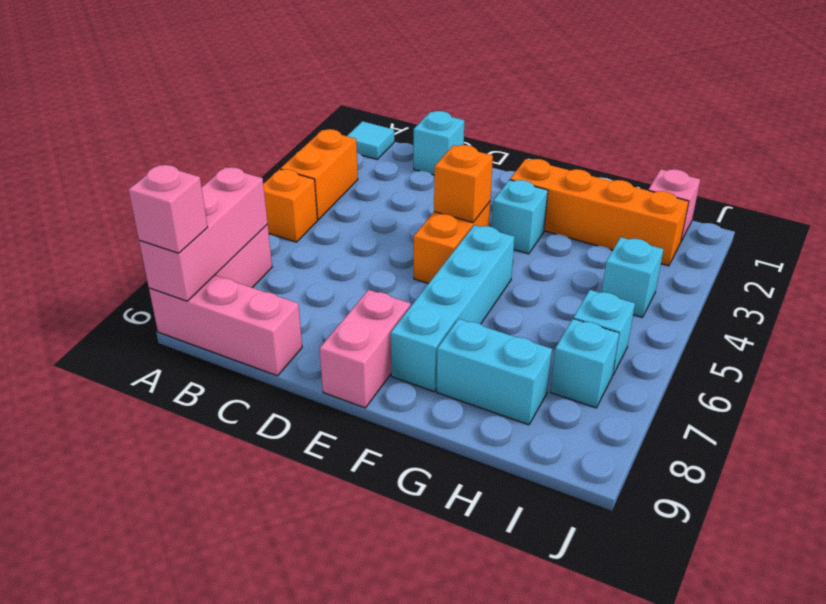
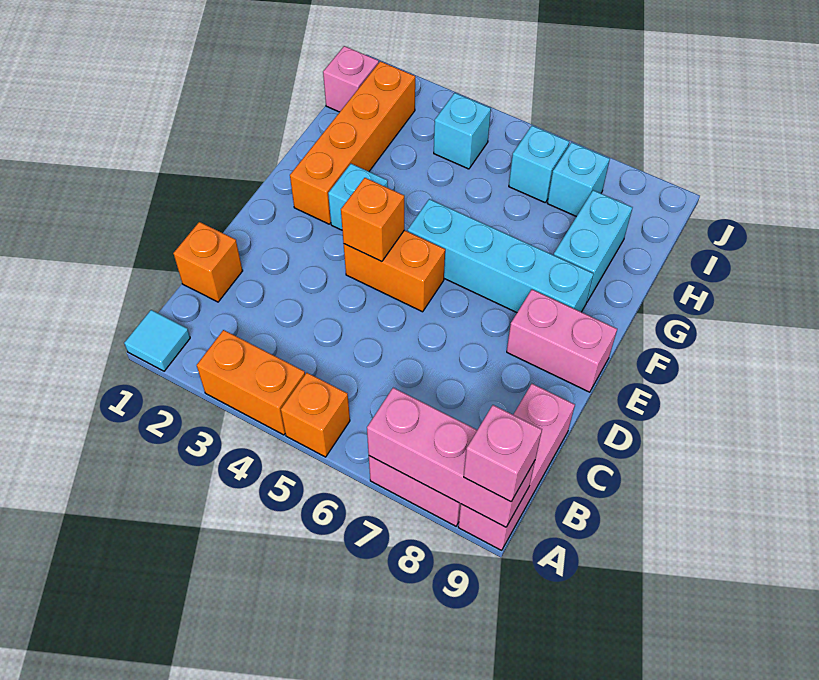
cyan brick C1 level 1 -> orange brick C1 level 1

